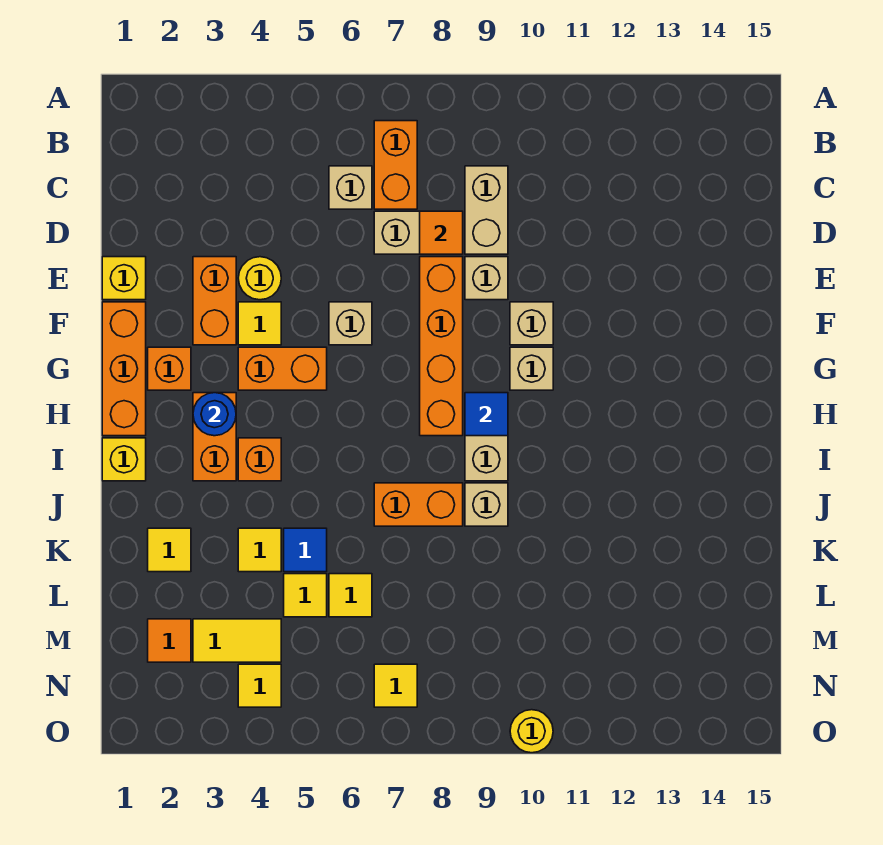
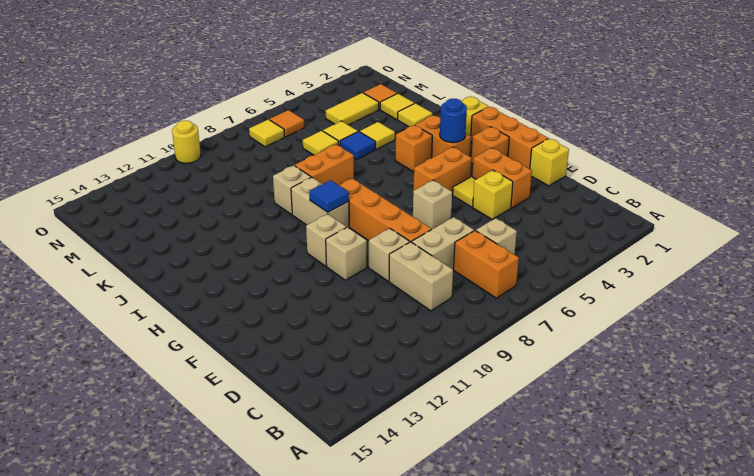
orange tile D8 level 2 -> orange tile N6 level 1
yellow round brick E4 level 1 -> yellow brick E4 level 1
yellow tile N4 level 1 -> yellow tile L2 level 1

